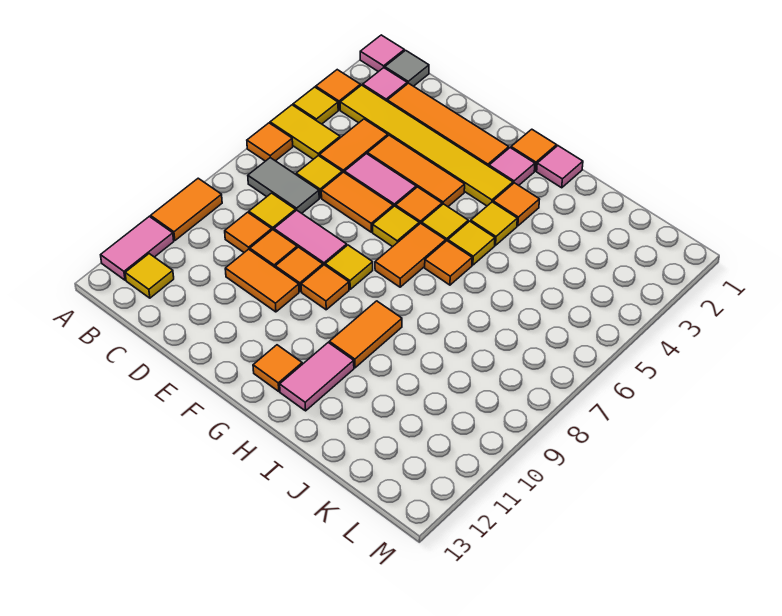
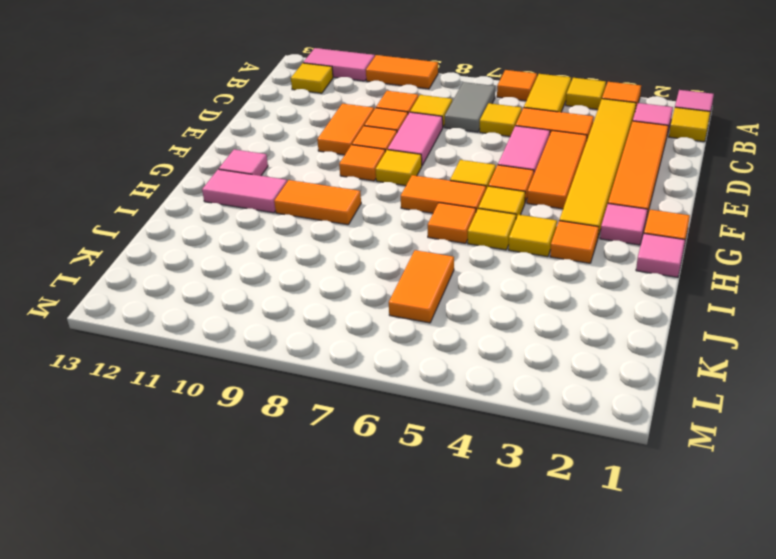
grey tile B1 level 1 -> yellow tile B1 level 1
orange tile D6:E6 level 1 -> orange tile J6:K6 level 1
orange tile G12 level 1 -> pink tile G12 level 1

